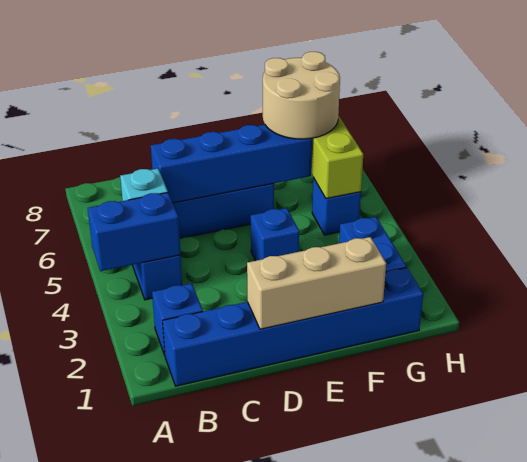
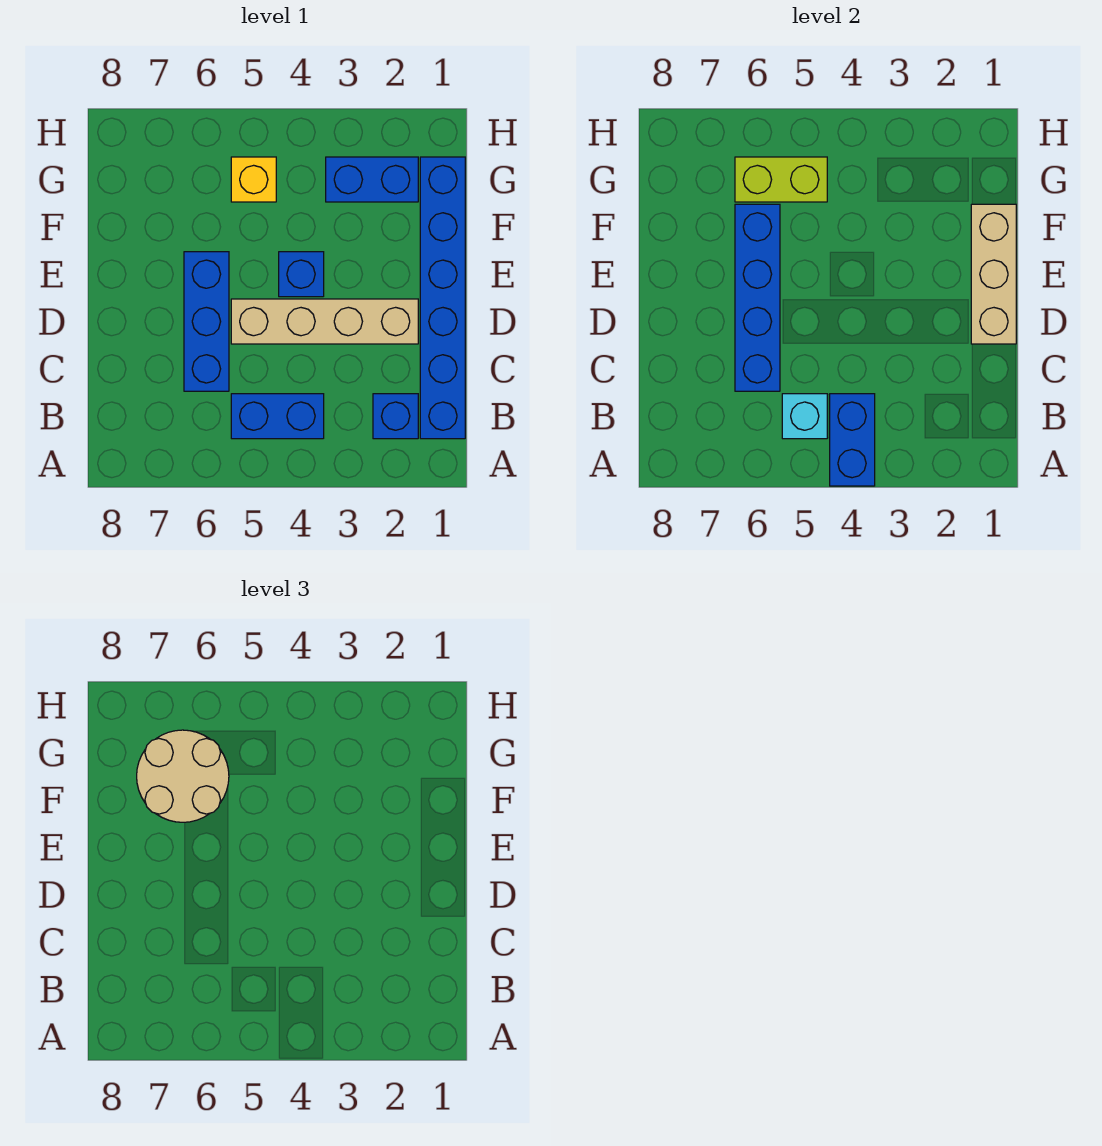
none -> tan brick D2:D5 level 1
blue brick G5 level 1 -> yellow brick G5 level 1

